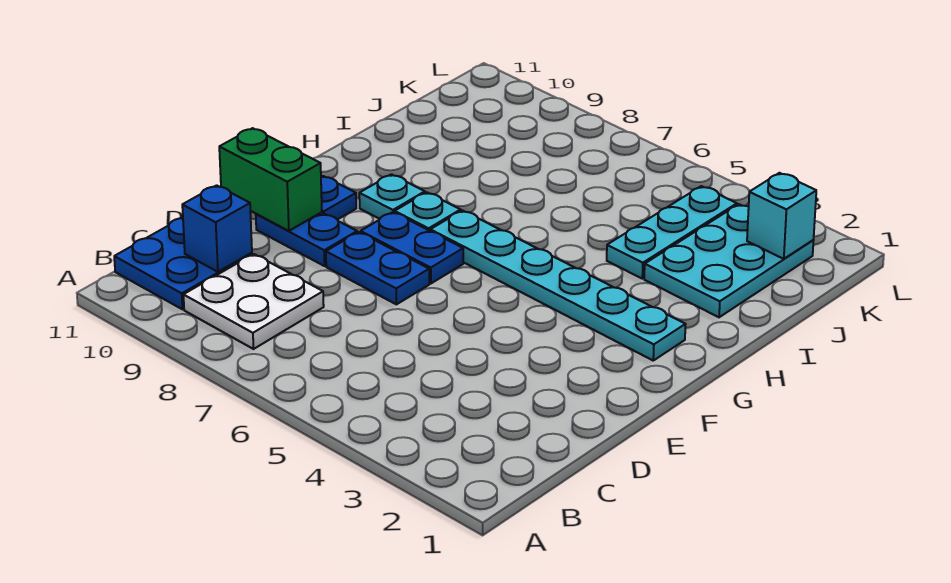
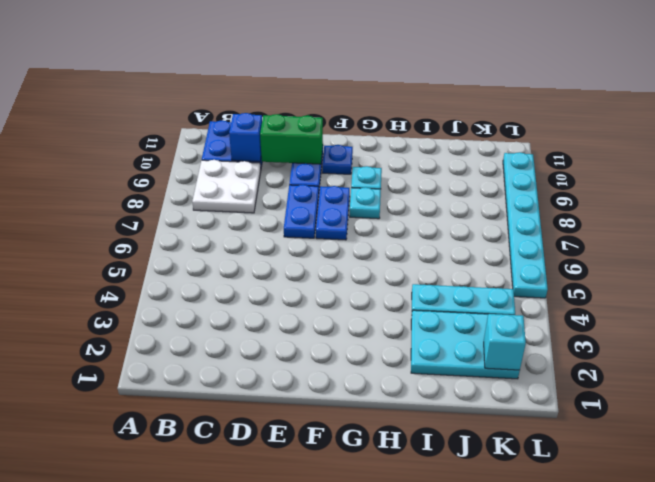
green brick E10:E11 level 2 -> green brick D10:E10 level 2
cyan plate G2:G7 level 1 -> cyan plate L5:L10 level 1

